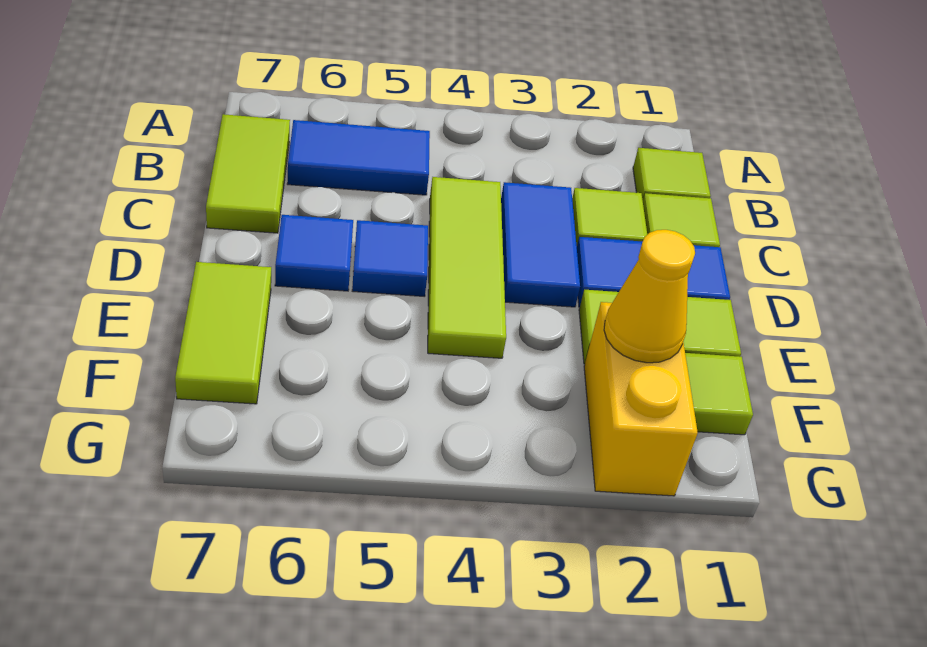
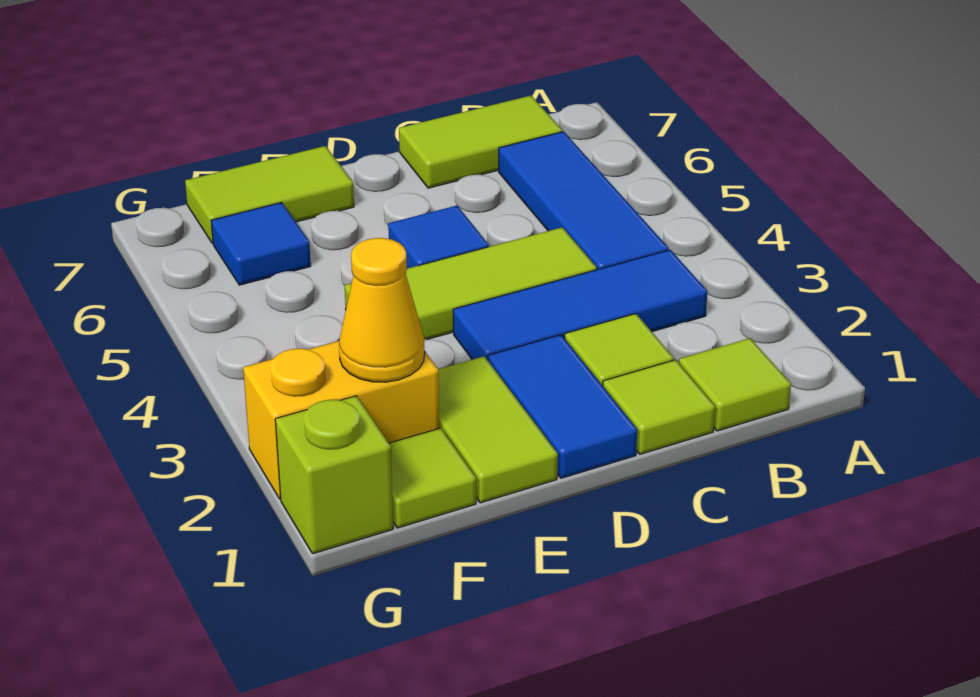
blue tile B5:B6 level 1 -> blue tile B4:B6 level 1
blue tile C3:D3 level 1 -> blue tile B3:D3 level 1
blue tile D6 level 1 -> blue tile F6 level 1
none -> lime brick G1 level 1

